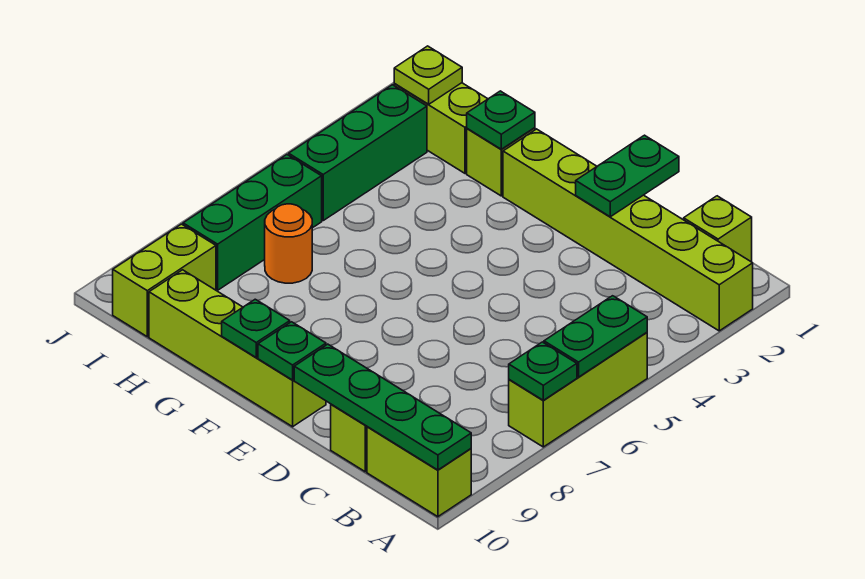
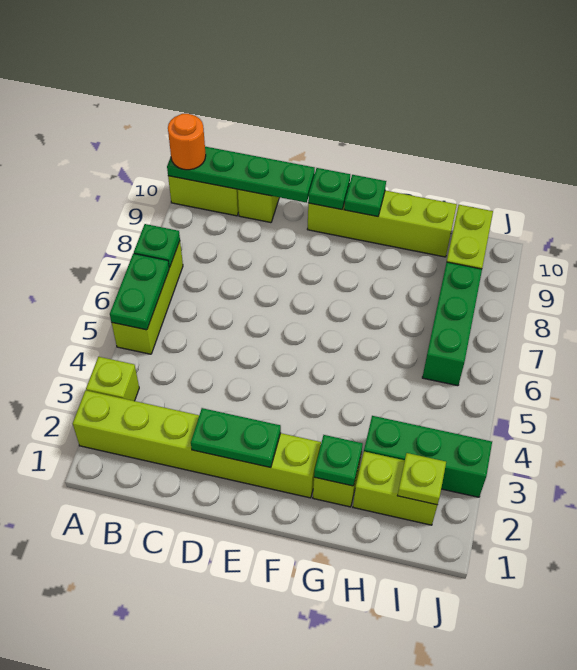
lime brick B1 level 1 -> lime brick A3 level 1
green plate D1:D2 level 2 -> green plate D2:E2 level 2
orange round brick H7 level 1 -> orange round brick A10 level 3
green brick I3:I5 level 1 -> green brick H3:J3 level 1

